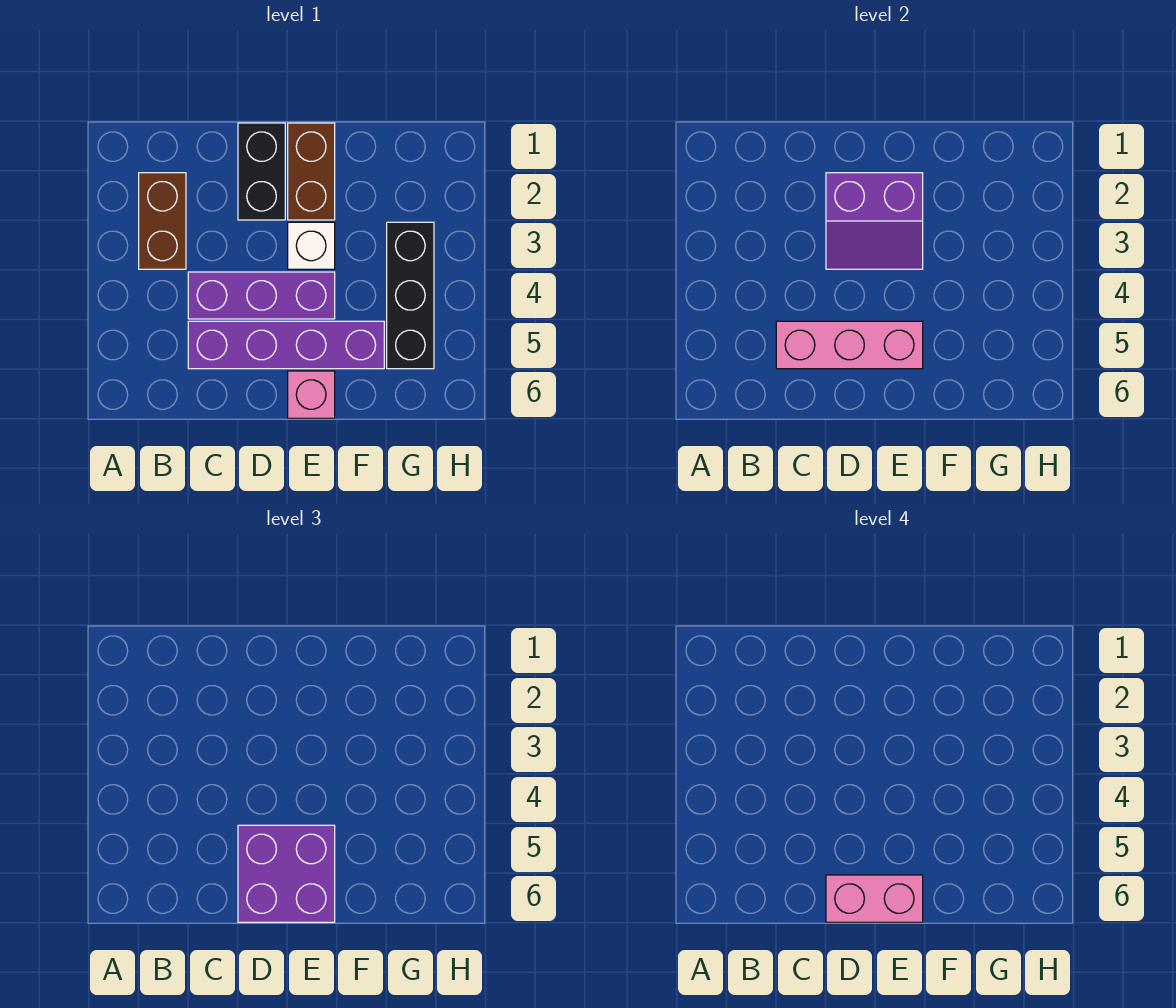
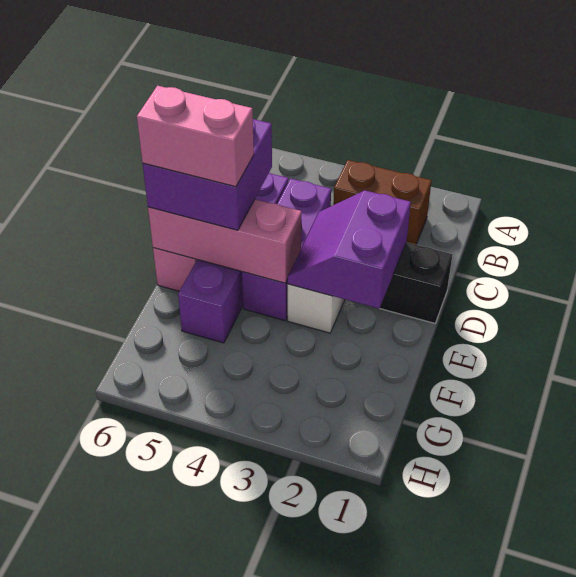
pink brick C5:E5 level 2 -> pink brick E4:E6 level 2
pink brick D6:E6 level 4 -> pink brick E5:E6 level 4
brown brick E1:E2 level 1 -> none
black brick G3:G5 level 1 -> none

